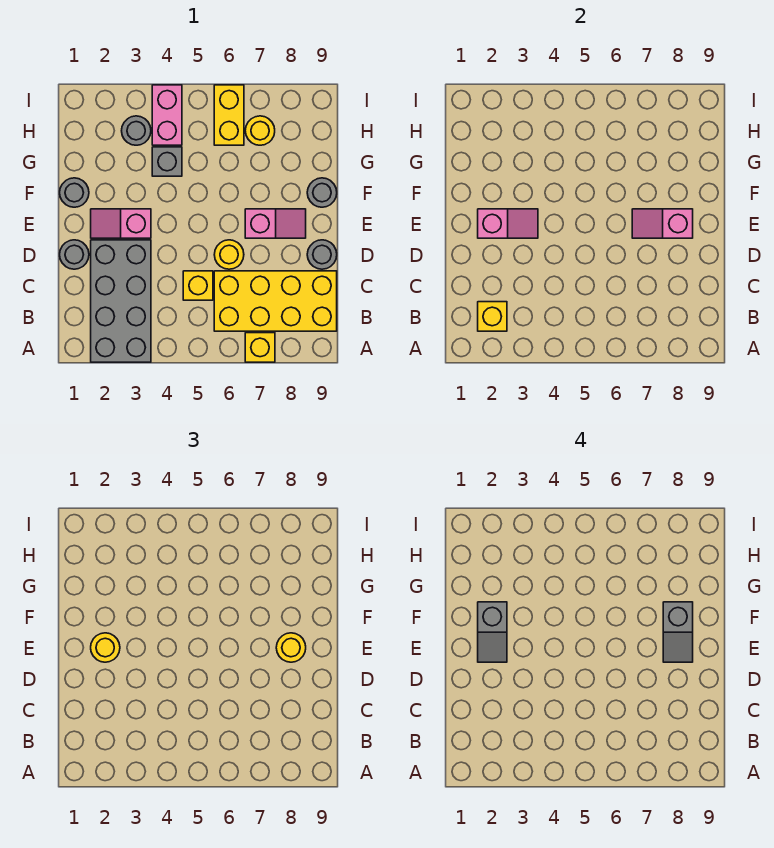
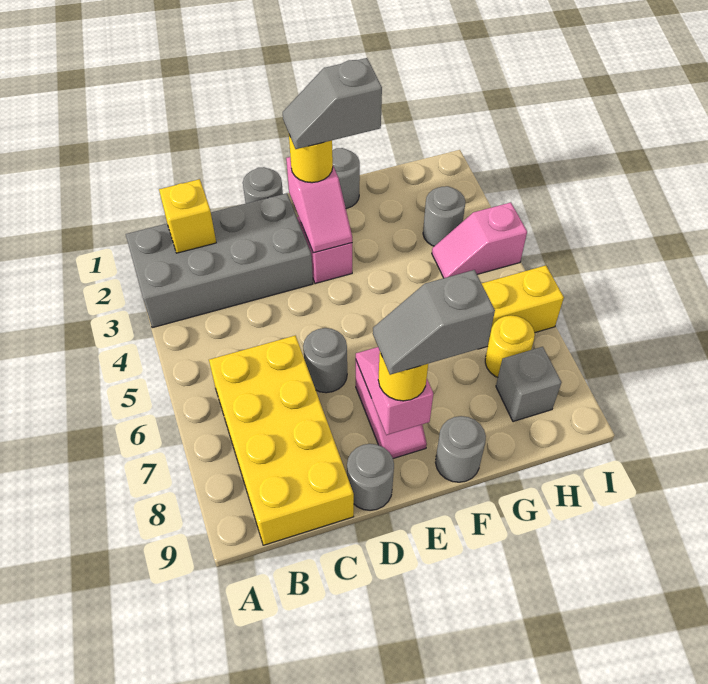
yellow brick A7 level 1 -> none
yellow brick C5 level 1 -> none
yellow round brick D6 level 1 -> grey round brick D6 level 1
grey brick G4 level 1 -> grey brick H8 level 1
pink brick H4:I4 level 1 -> pink slope H4:I4 level 1 top I

